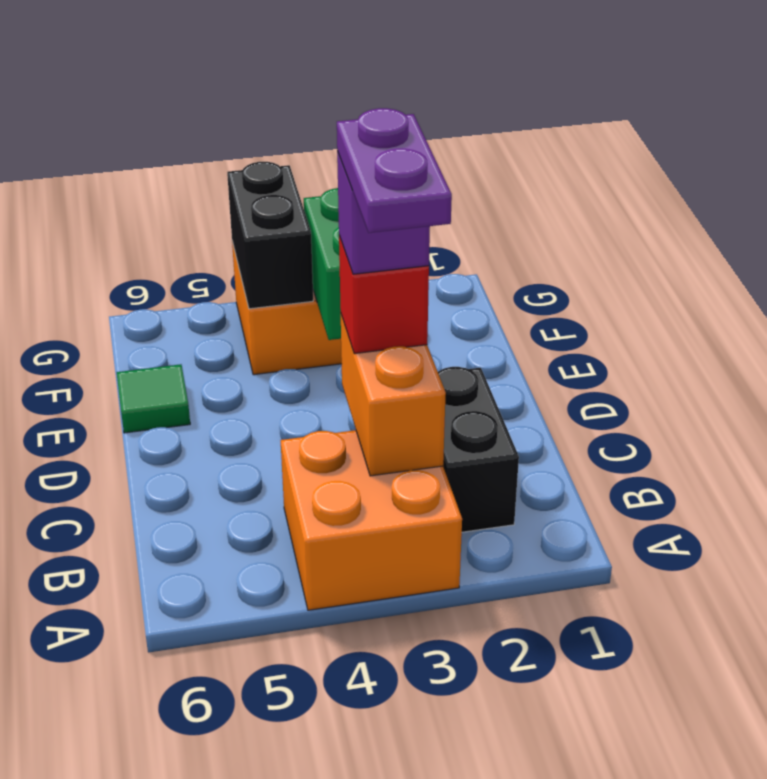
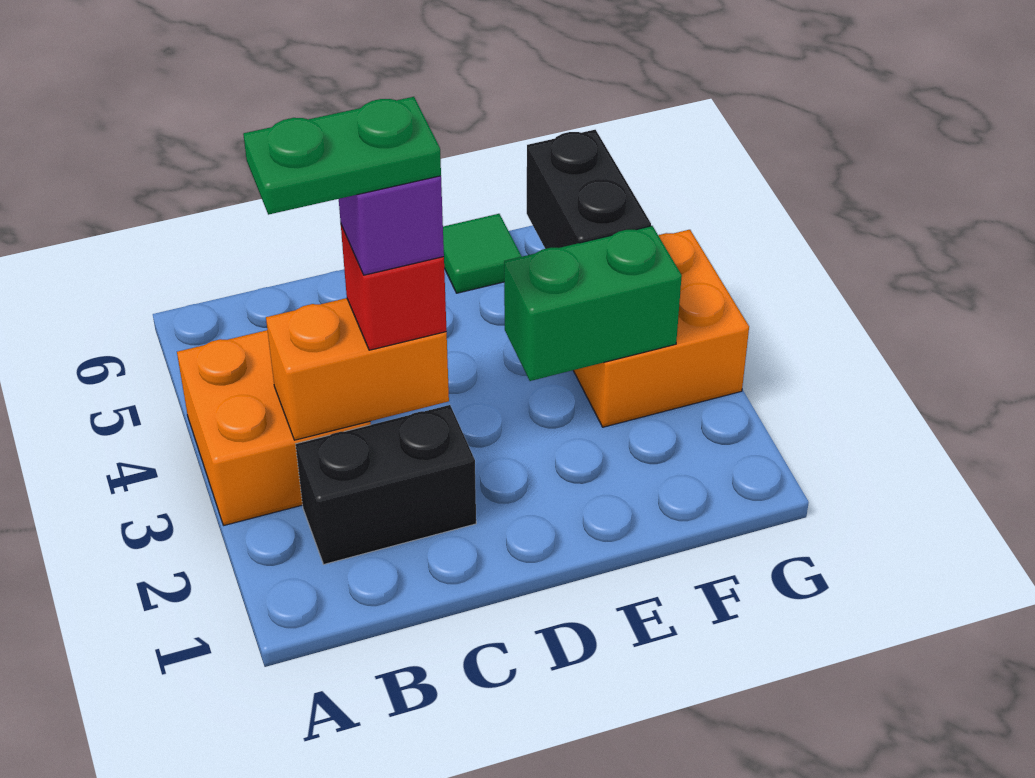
purple plate B3:C3 level 5 -> green plate B3:C3 level 5
black brick F4:G4 level 2 -> black brick F4:F5 level 2

